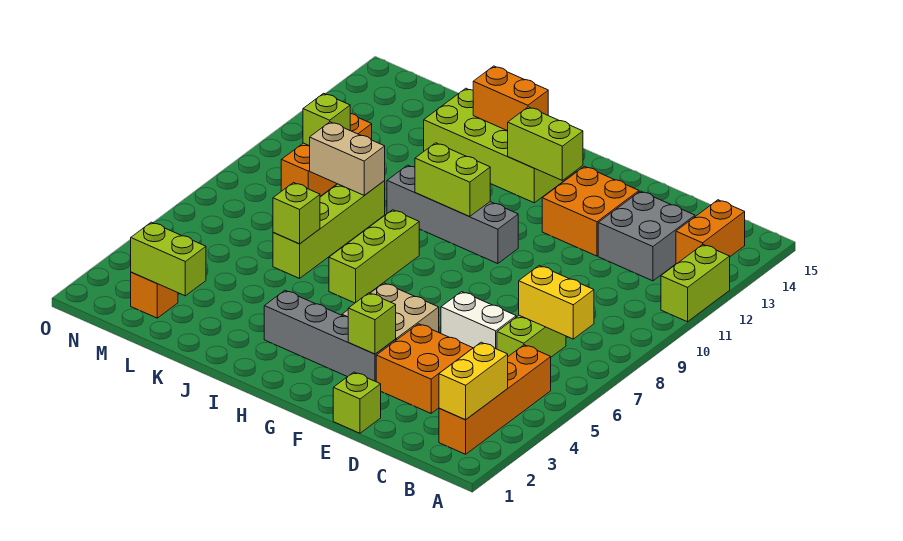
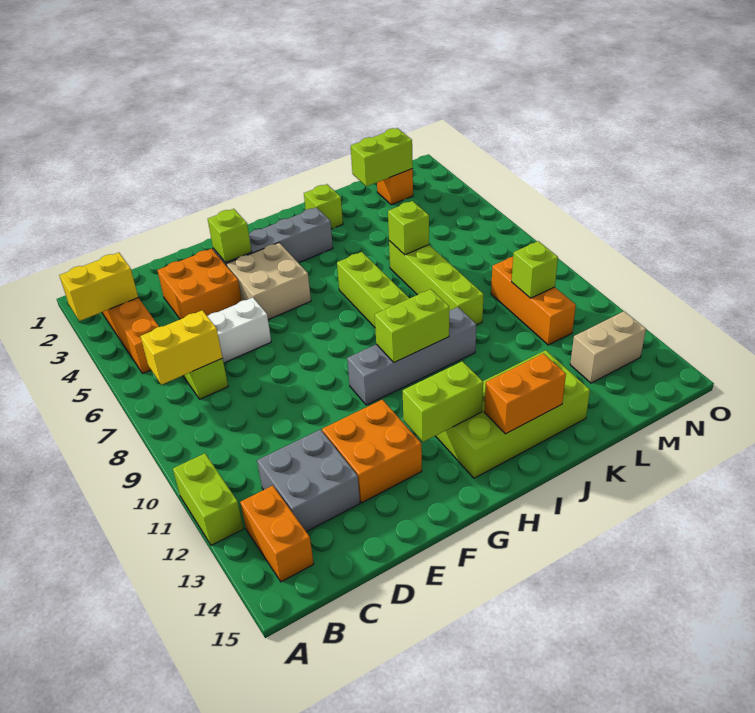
yellow brick B2:B3 level 2 -> yellow brick A3:B3 level 2
lime brick E1 level 1 -> lime brick J2 level 1
tan brick K9:L9 level 2 -> tan brick M13:N13 level 1

